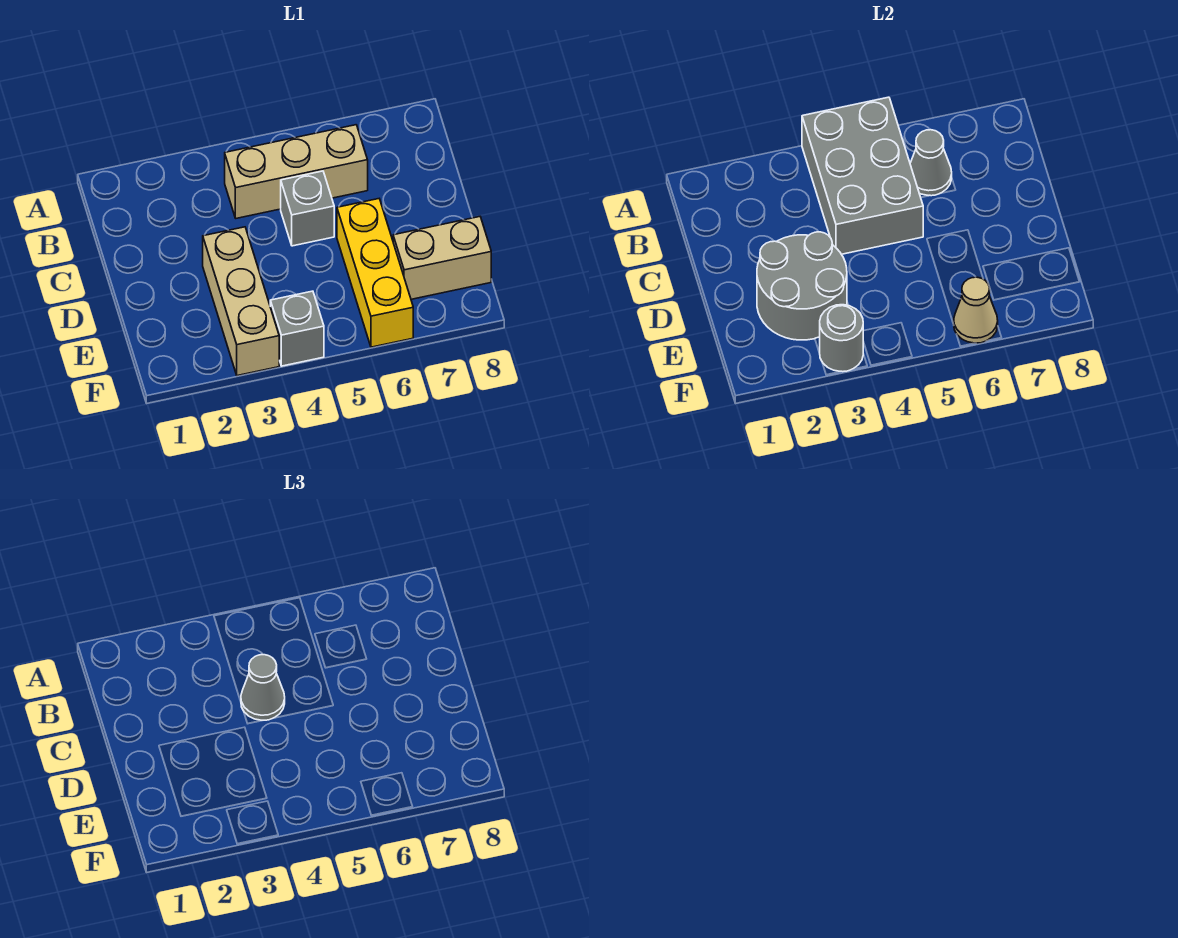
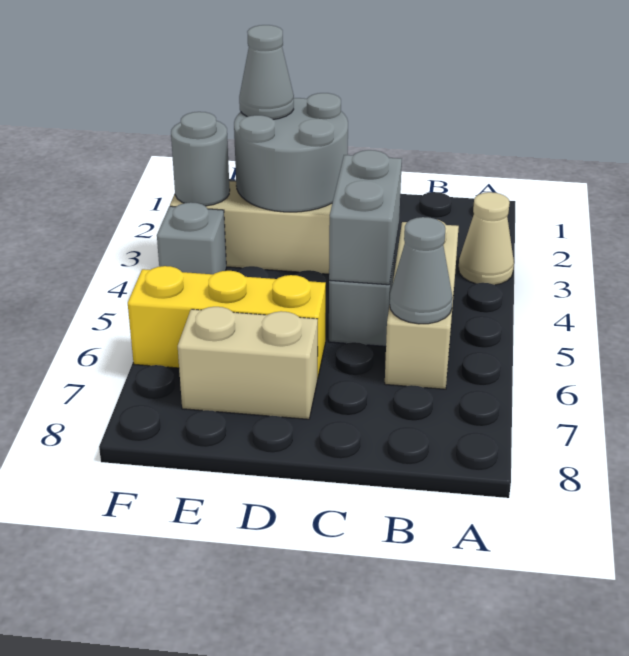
grey brick A4:C5 level 2 -> grey brick C4:C5 level 2
grey cone C4 level 3 -> grey cone E2 level 3
tan brick E7:E8 level 1 -> tan brick D7:E7 level 1
tan cone F6 level 2 -> tan cone A3 level 1

